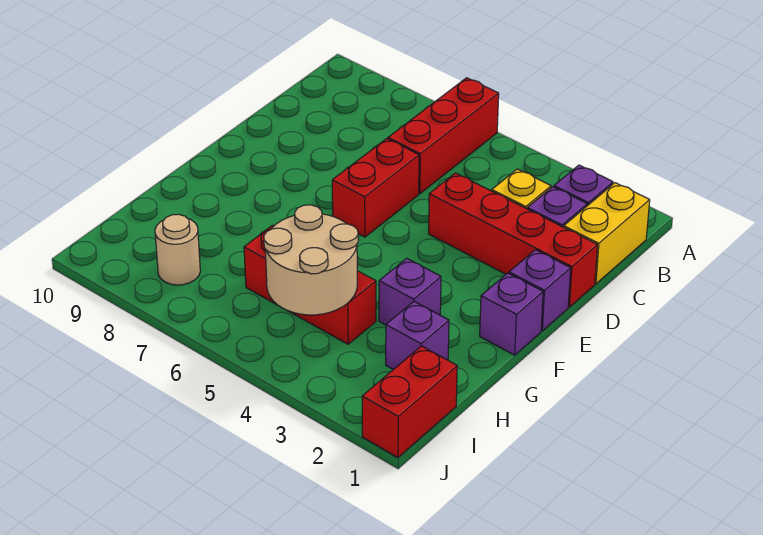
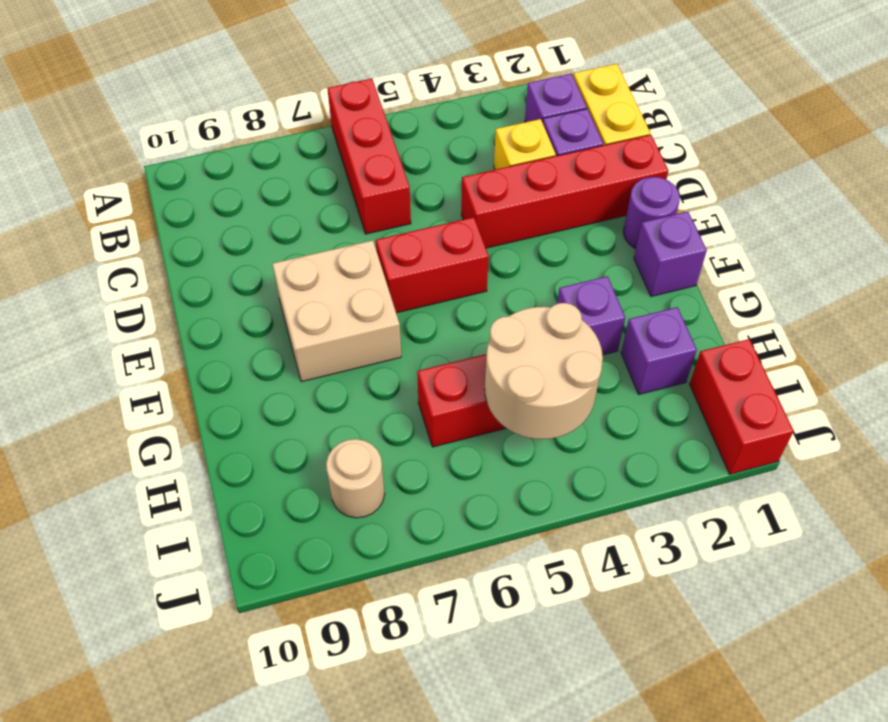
red brick D6:E6 level 1 -> red brick E5:E6 level 1
purple brick E1 level 1 -> purple round brick E1 level 1
none -> tan brick E7:F8 level 1

